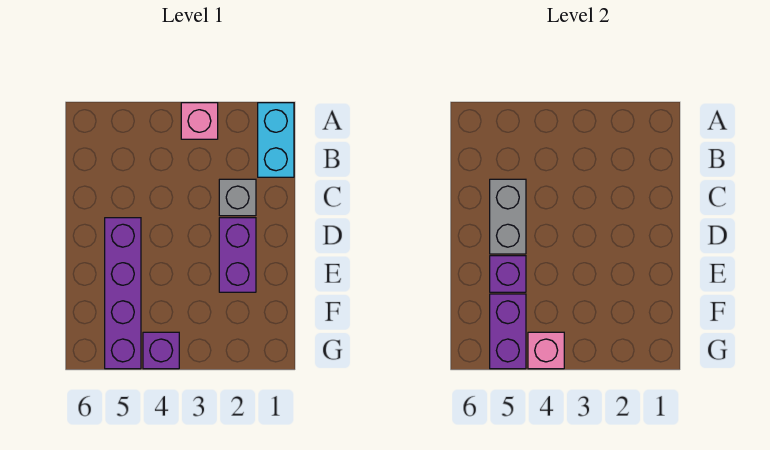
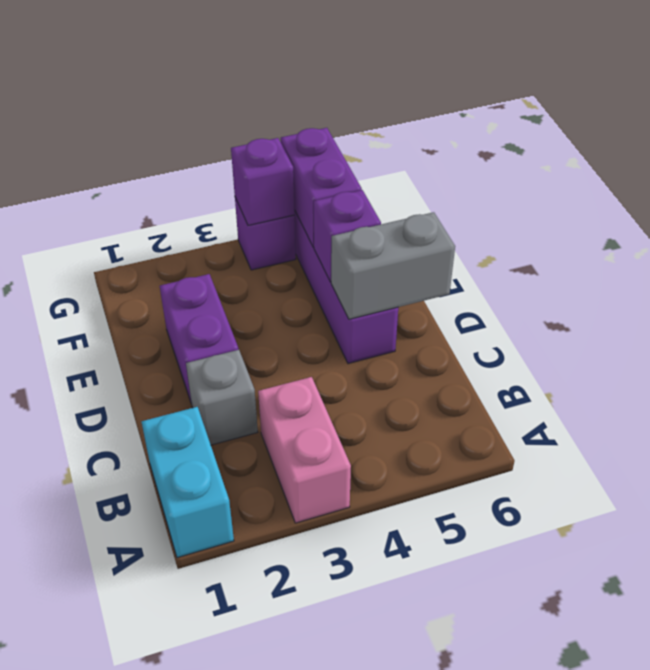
pink brick A3 level 1 -> pink brick A3:B3 level 1
grey brick C5:D5 level 2 -> grey brick D5:D6 level 2
pink brick G4 level 2 -> purple brick G4 level 2

